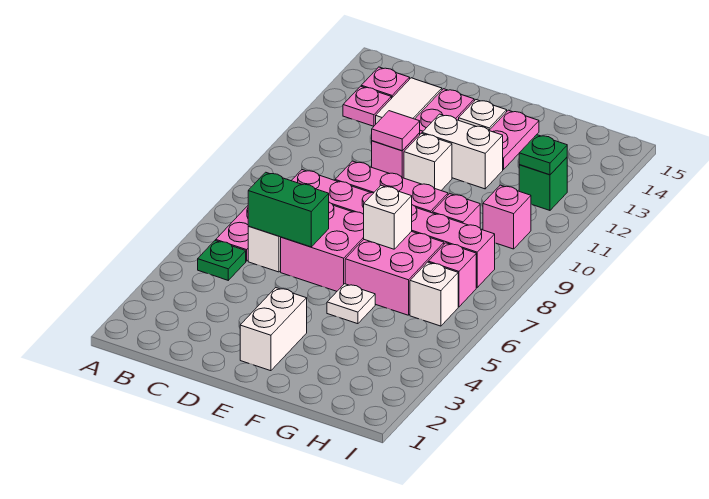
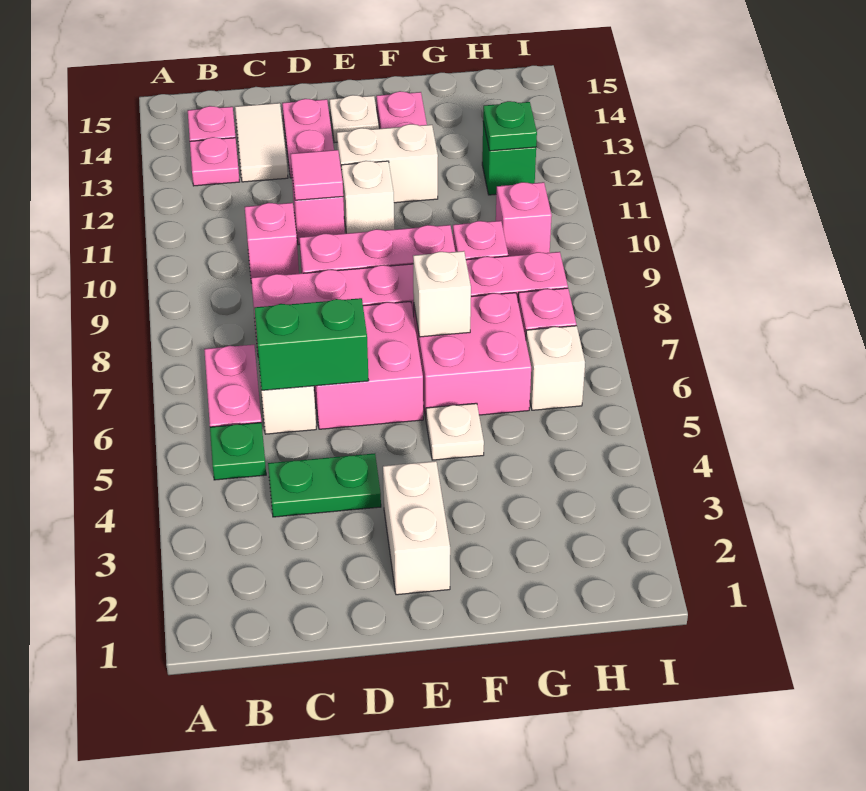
none -> green plate C4:D4 level 1
none -> pink brick C10 level 1

